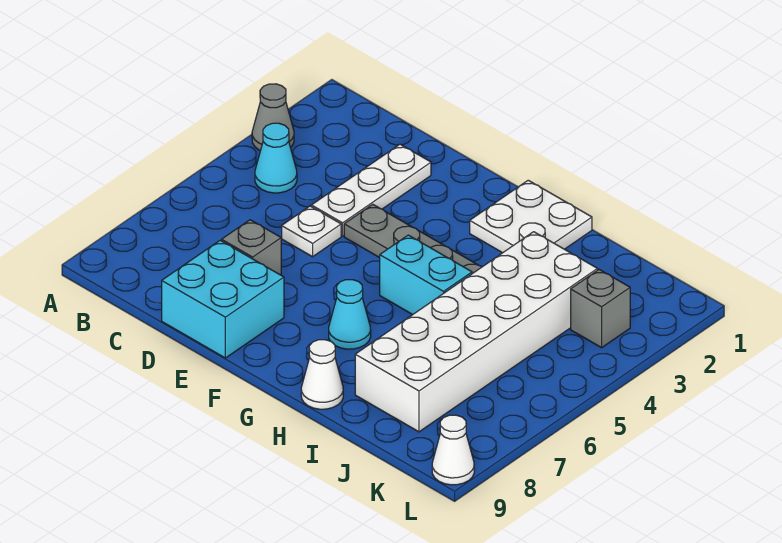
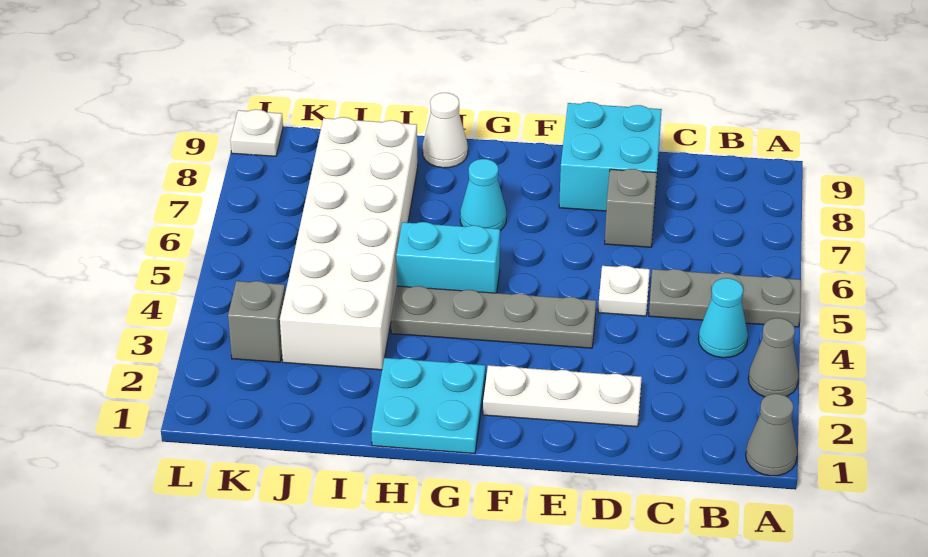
none -> grey cone A1 level 1
none -> grey plate A5:C5 level 1
white plate D2:D4 level 1 -> white plate D2:F2 level 1
white plate G1:H2 level 1 -> cyan plate G1:H2 level 1
white cone L9 level 1 -> white plate L9 level 1

